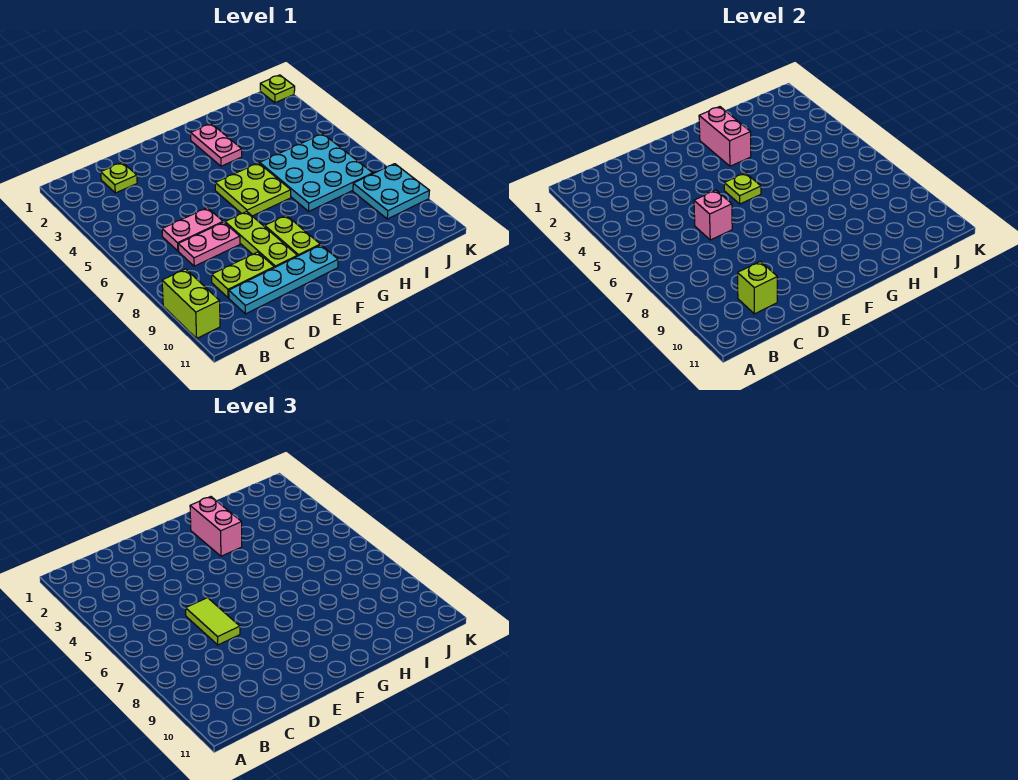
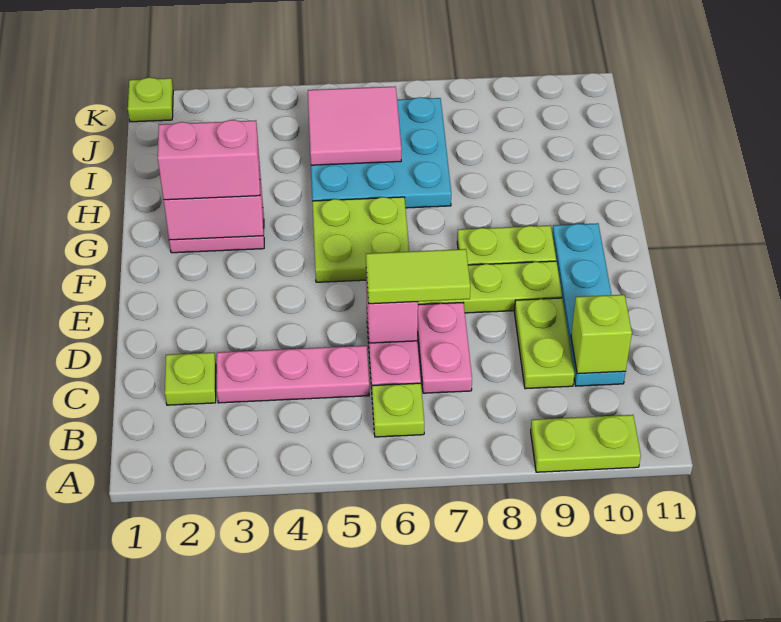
lime brick A9:A10 level 1 -> lime plate A9:A10 level 1
none -> pink plate C3:C5 level 1
lime plate F5 level 2 -> lime plate B6 level 1
none -> pink tile I5:J6 level 2
cyan plate J8:K9 level 1 -> none

